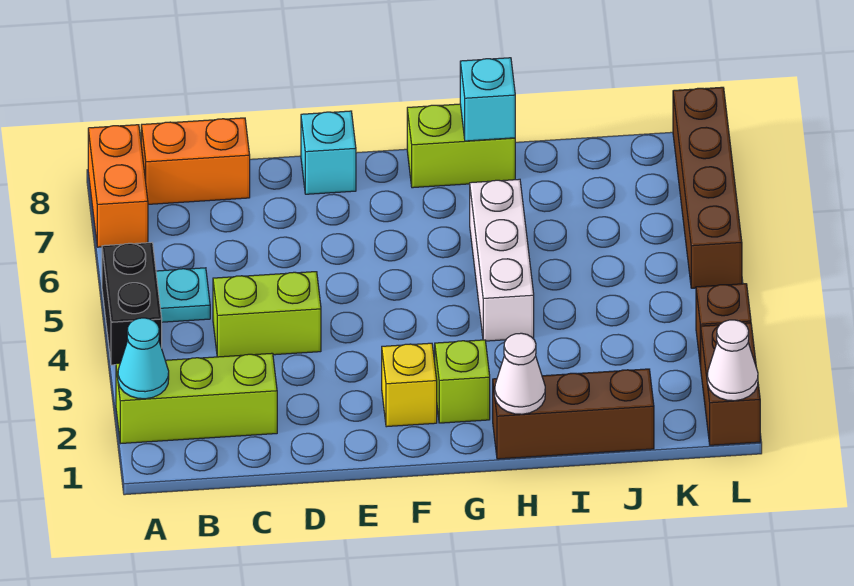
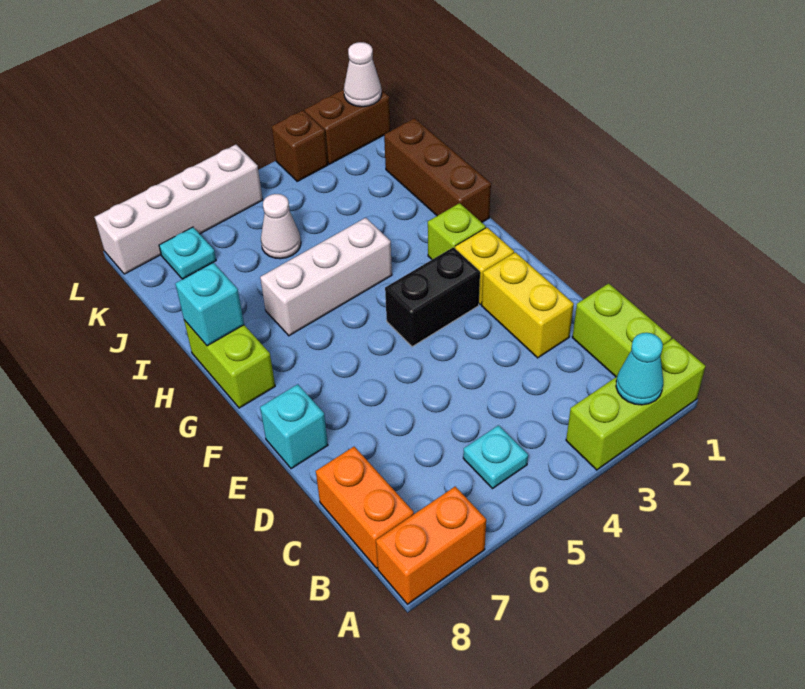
lime brick A2:C2 level 1 -> lime brick A1:A3 level 1
black brick A4:A5 level 1 -> black brick F3:F4 level 1
lime brick C4:D4 level 1 -> lime brick B1:C1 level 1
none -> yellow brick D2:E2 level 1
white cone H1 level 2 -> white cone J5 level 1
none -> cyan plate K7 level 1
brown brick L5:L8 level 1 -> white brick L5:L8 level 1

